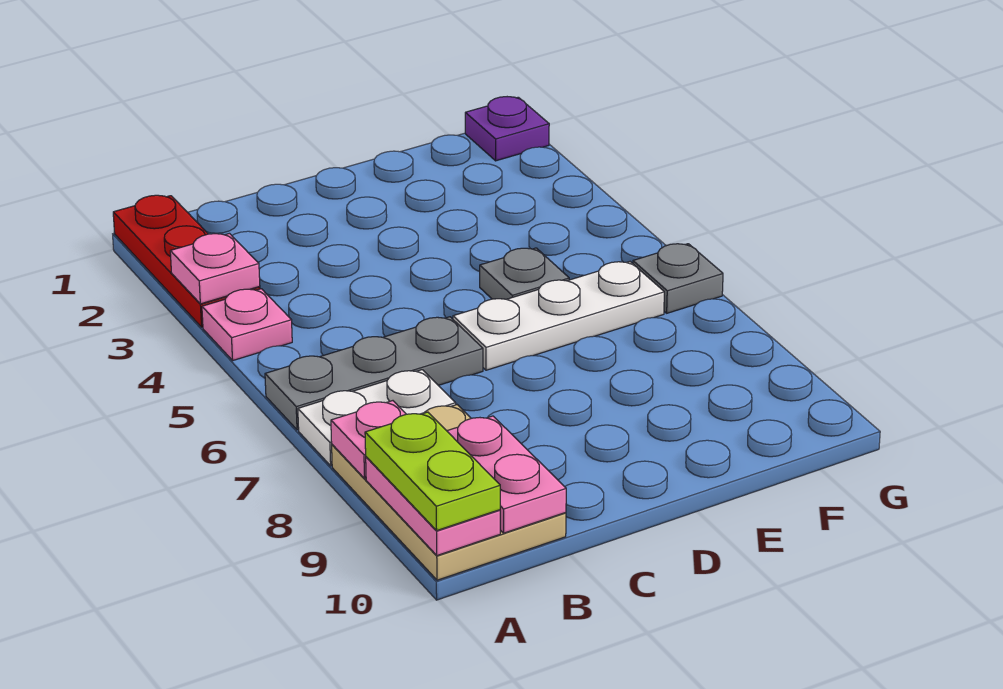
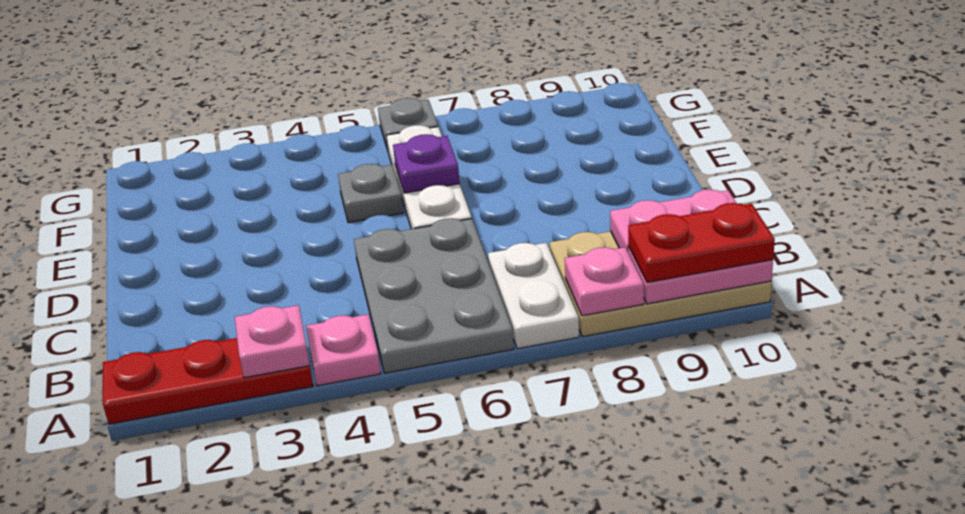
grey plate A6:C6 level 1 -> grey plate A5:C6 level 1
lime plate A9:A10 level 3 -> red plate A9:A10 level 3
purple plate G1 level 1 -> purple plate E6 level 2

